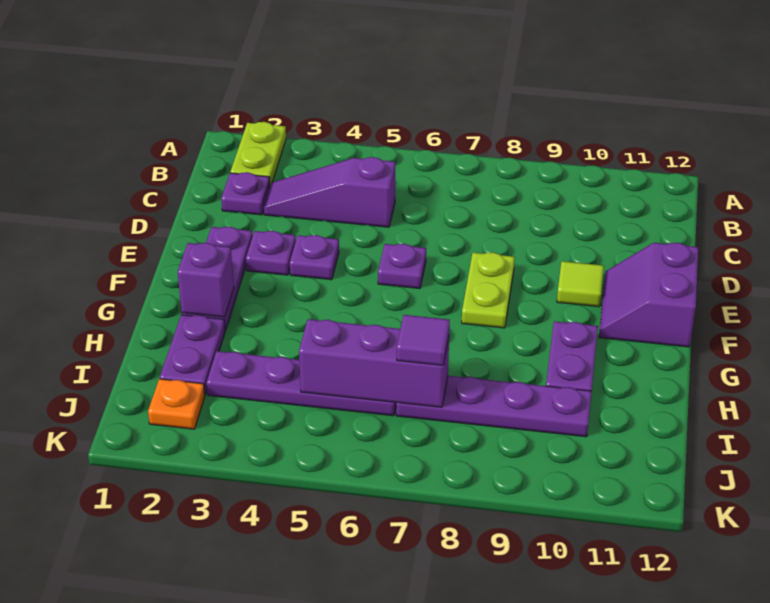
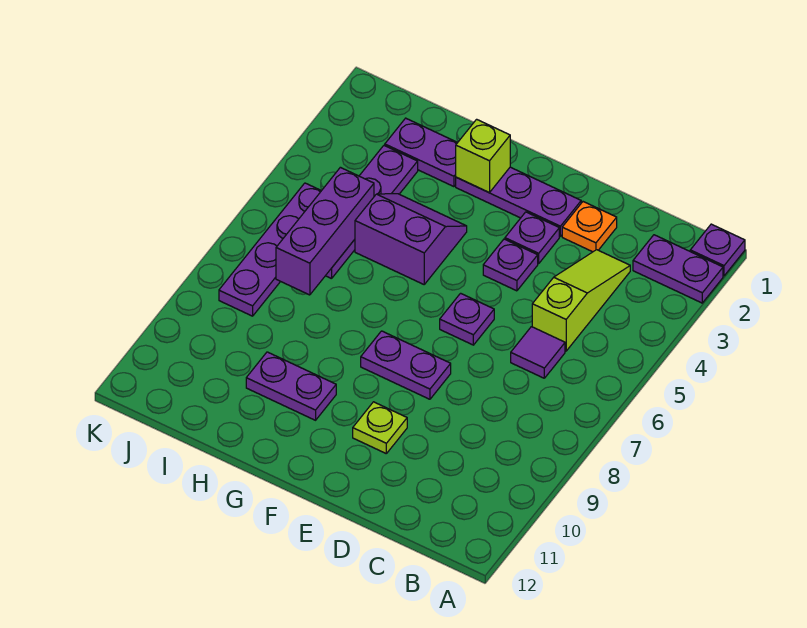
lime plate A2:B2 level 1 -> purple plate A2:B2 level 1
purple plate C2 level 1 -> purple plate A1 level 1
purple slope C3:C5 level 1 top 5 -> lime slope C3:C5 level 1 top 5
lime plate E8:F8 level 1 -> purple plate E8:F8 level 1
lime tile E10 level 1 -> lime plate E10 level 1
purple slope E11:F12 level 1 top 12 -> purple slope G4:H5 level 1 top 5
purple brick G2 level 2 -> lime brick G2 level 2
purple plate I7:I10 level 1 -> purple plate J5:J8 level 1
purple tile I7 level 3 -> purple tile C6 level 1
orange plate J2 level 1 -> orange plate D2 level 1

